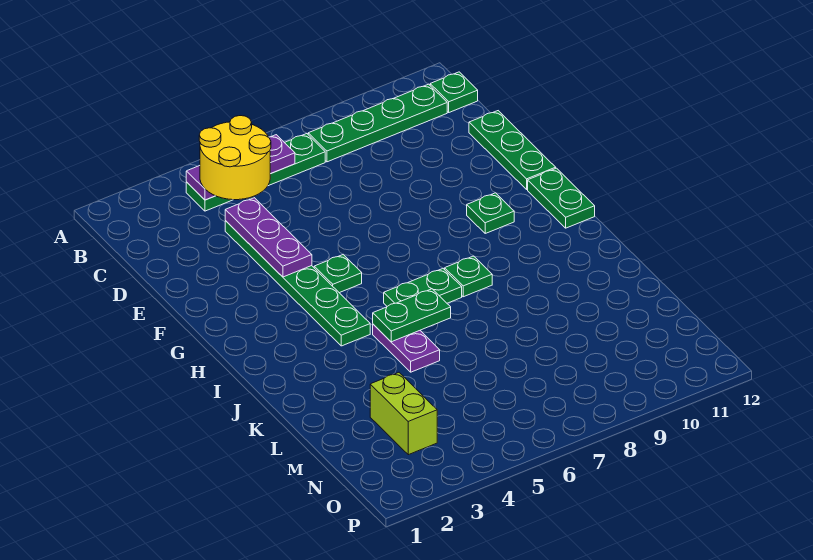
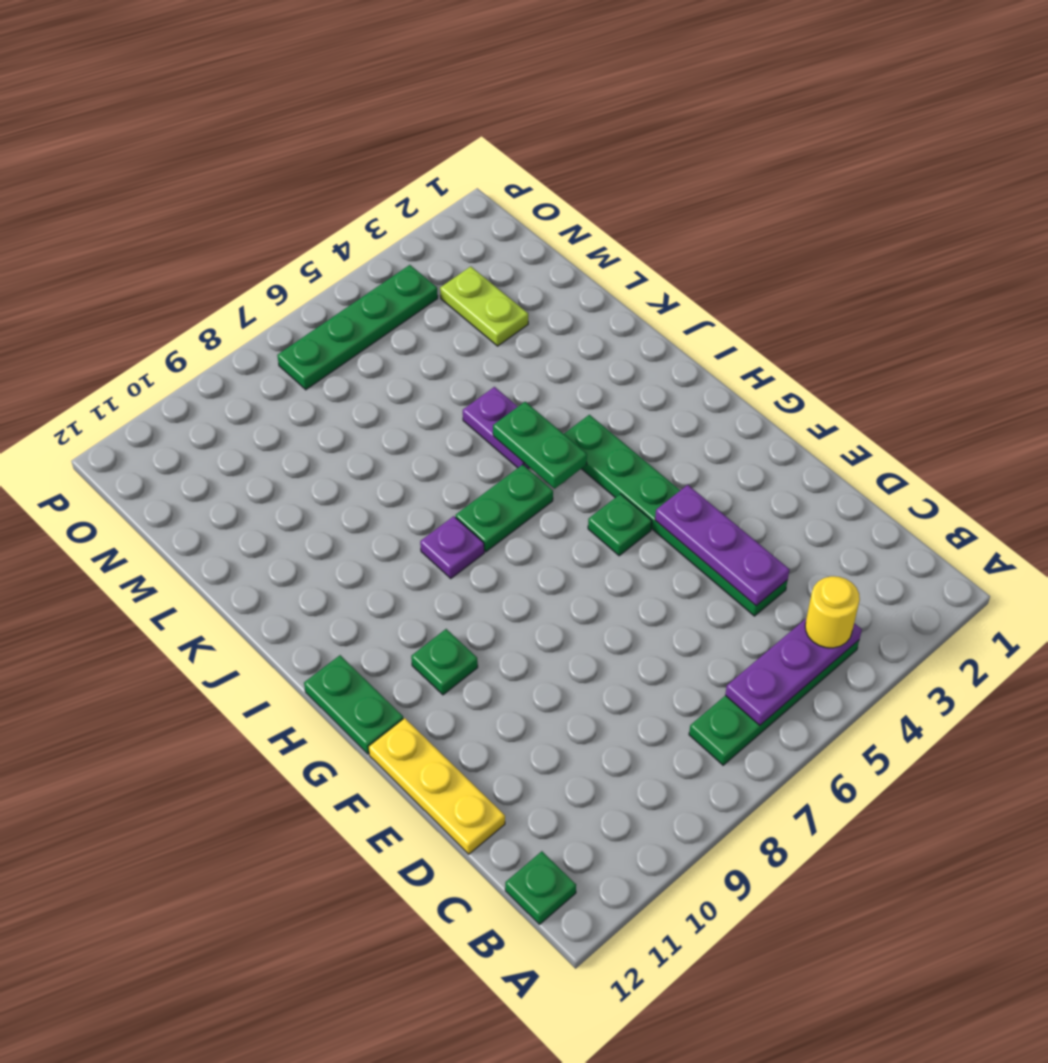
yellow round brick B4:C5 level 3 -> yellow round brick B4 level 3
green plate B8:B11 level 1 -> green plate O4:O7 level 1
green plate D12:F12 level 1 -> yellow plate D12:F12 level 1
green plate I8 level 1 -> purple plate I8 level 1
green plate J5:J6 level 2 -> green plate I5:J5 level 2
lime brick M3:N3 level 1 -> lime plate M3:N3 level 1

